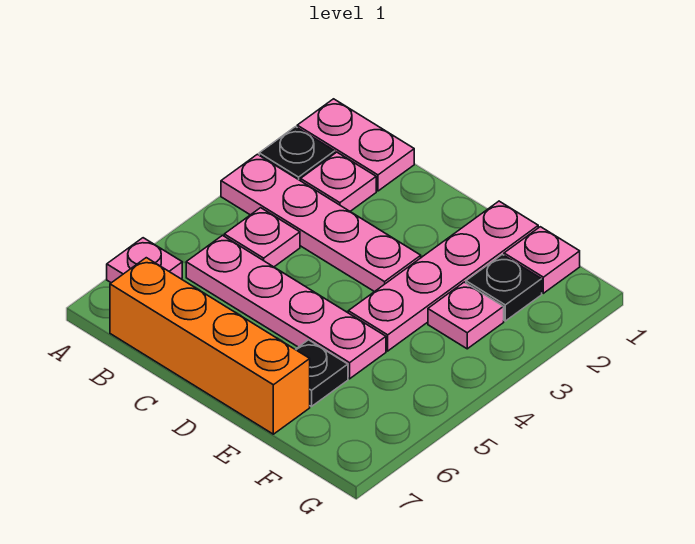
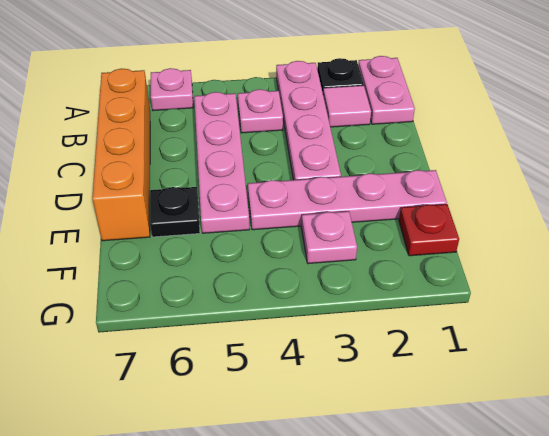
pink plate B2 level 1 -> pink tile B2 level 1
pink plate F1 level 1 -> red plate F1 level 1
black plate F2 level 1 -> none

